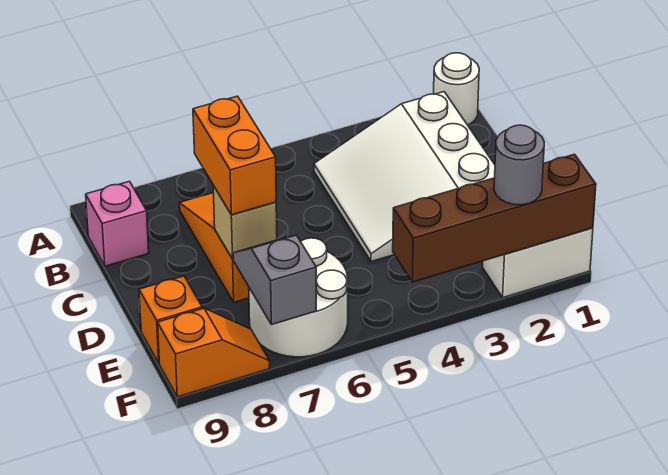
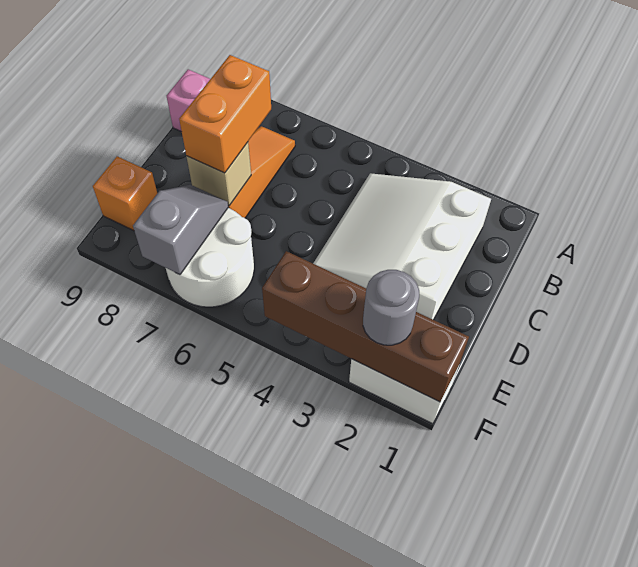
white round brick A1 level 1 -> none
orange slope F8:F9 level 1 top 9 -> none

